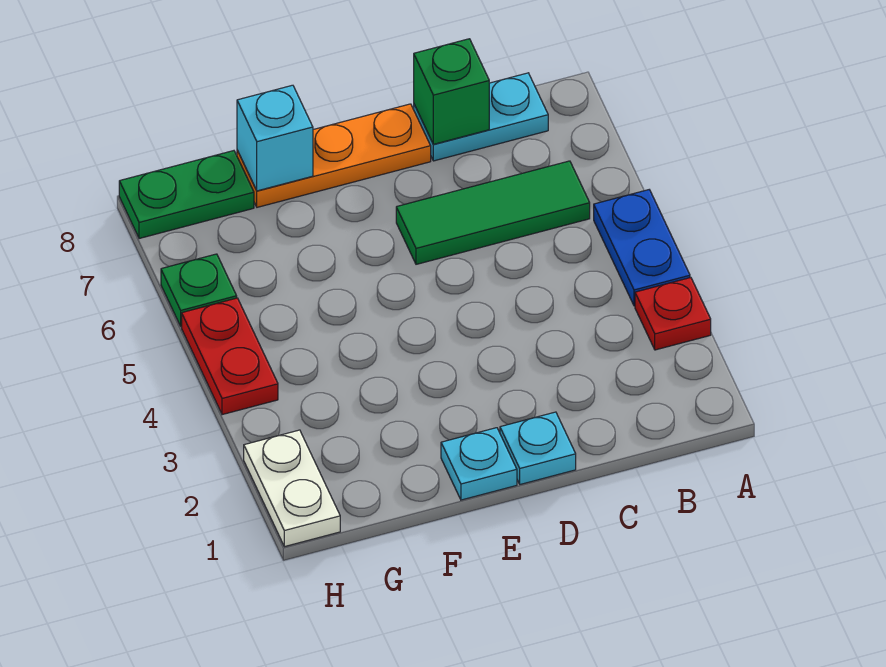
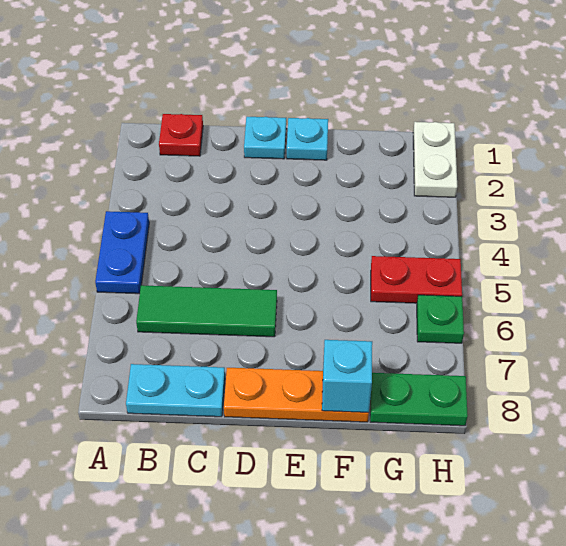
red plate A3 level 1 -> red plate B1 level 1
green brick C8 level 2 -> none
red plate H4:H5 level 1 -> red plate G5:H5 level 1

